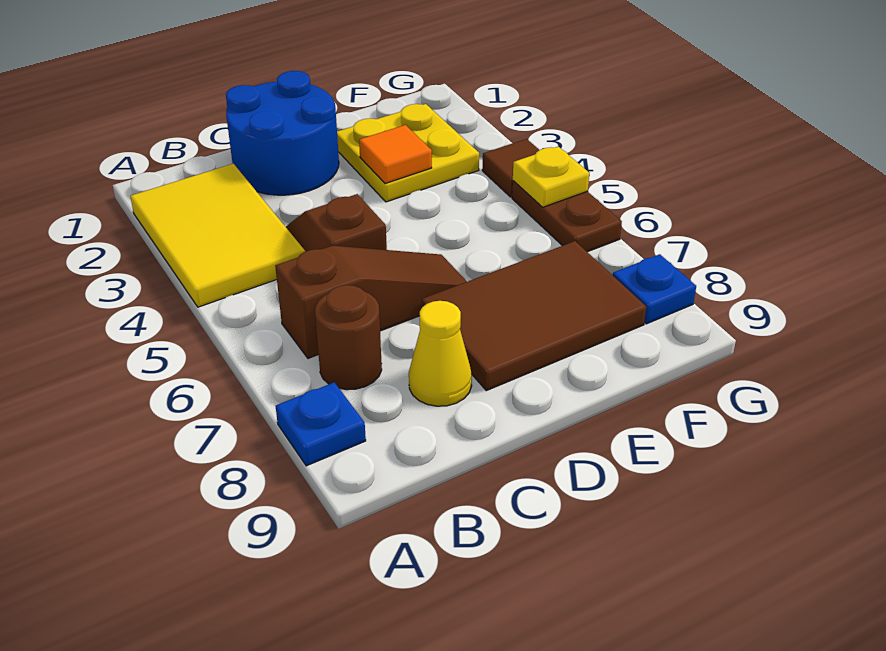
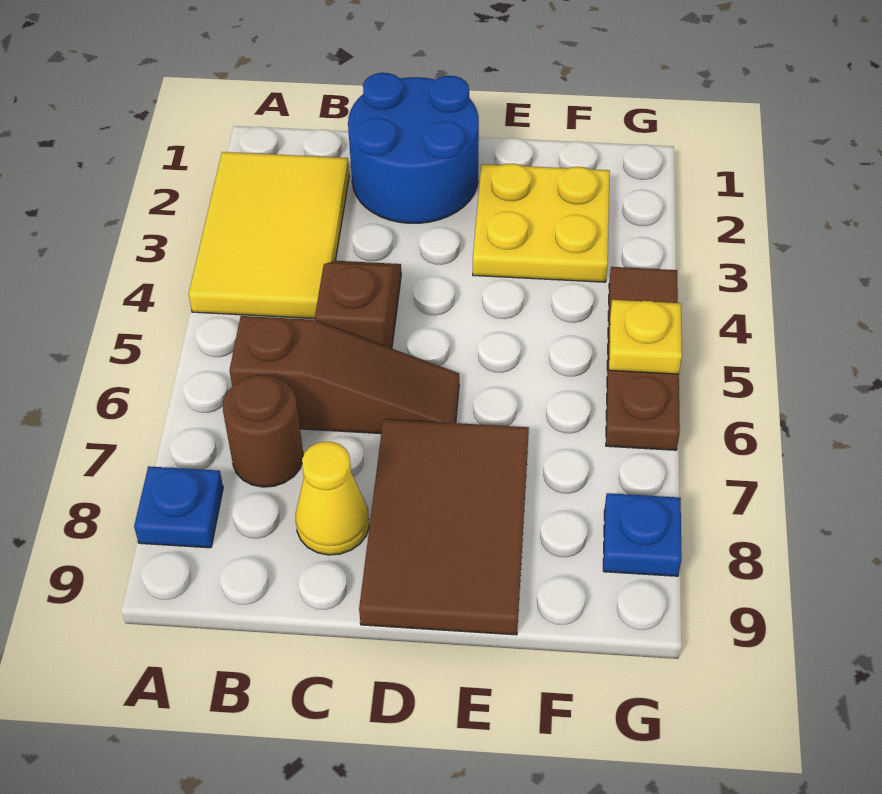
brown tile D7:F8 level 1 -> brown tile D7:E9 level 1
orange tile E3 level 2 -> none

